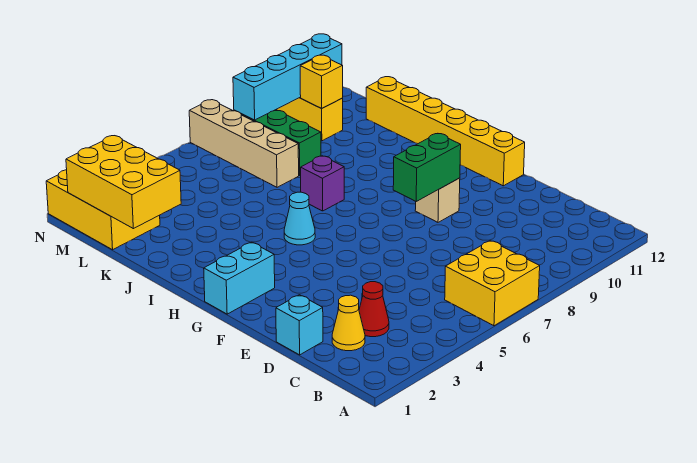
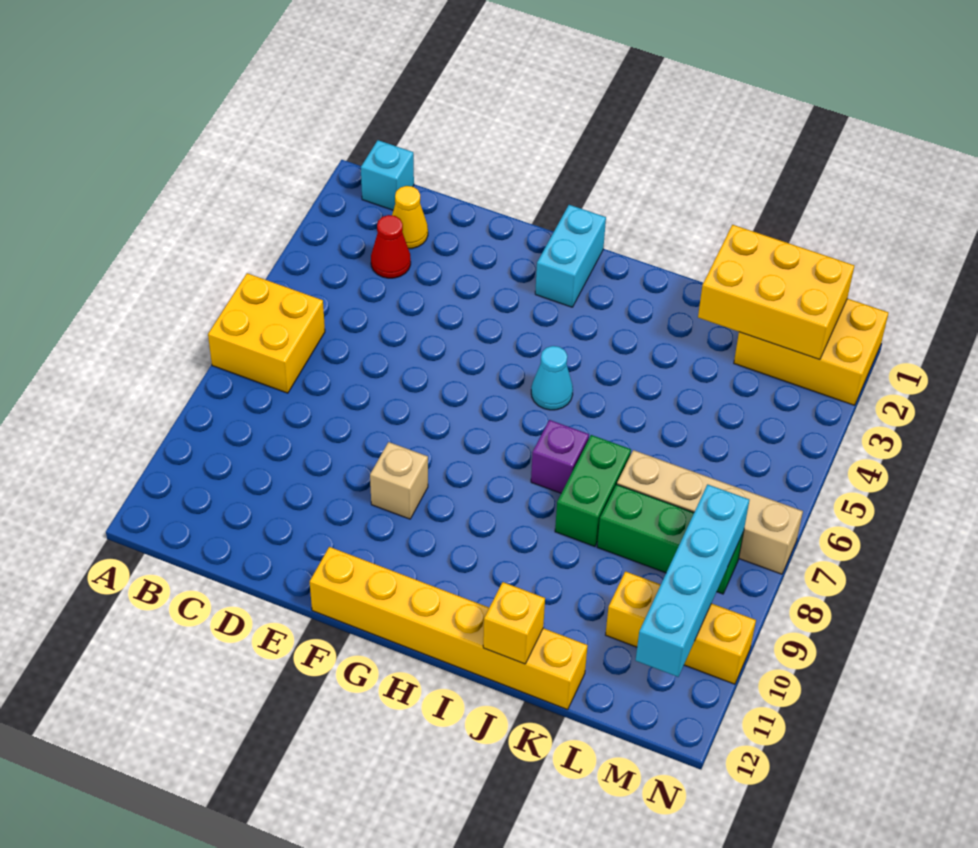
cyan brick D1 level 1 -> cyan brick B1 level 1
green brick F8:F9 level 2 -> green brick J7:J8 level 1
yellow brick L10 level 2 -> yellow brick J12 level 2

